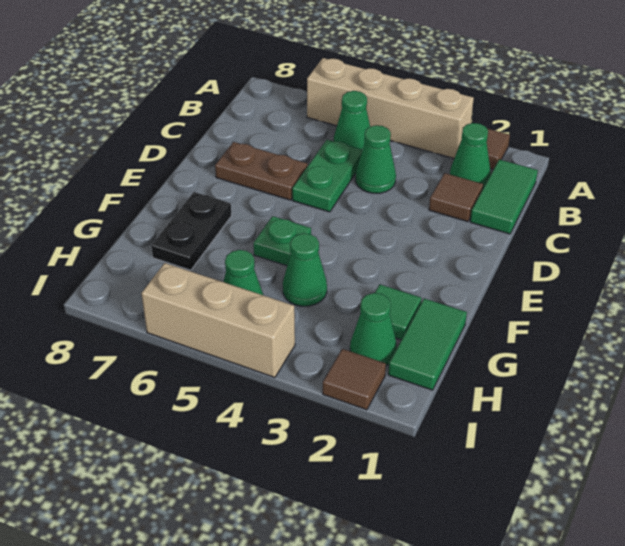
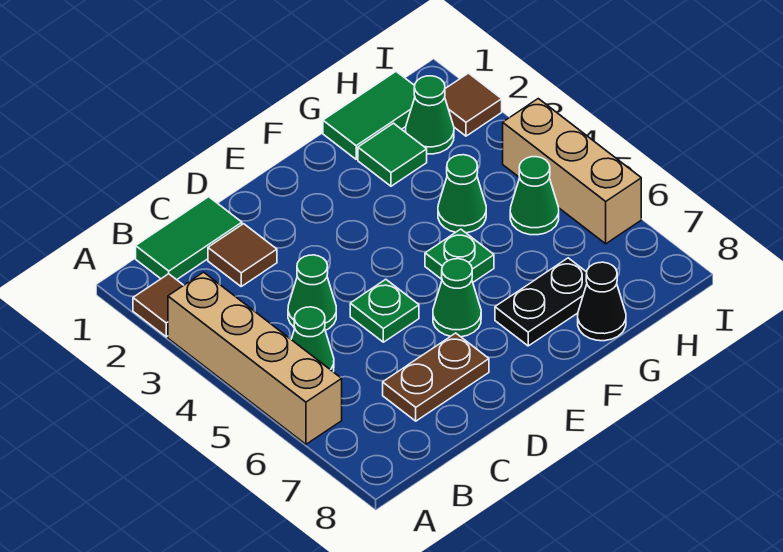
green cone B2 level 1 -> green cone E6 level 1
green plate C5:D5 level 1 -> green plate D5 level 1
brown plate D6:D7 level 1 -> brown plate C7:D7 level 1
none -> black cone G8 level 1

